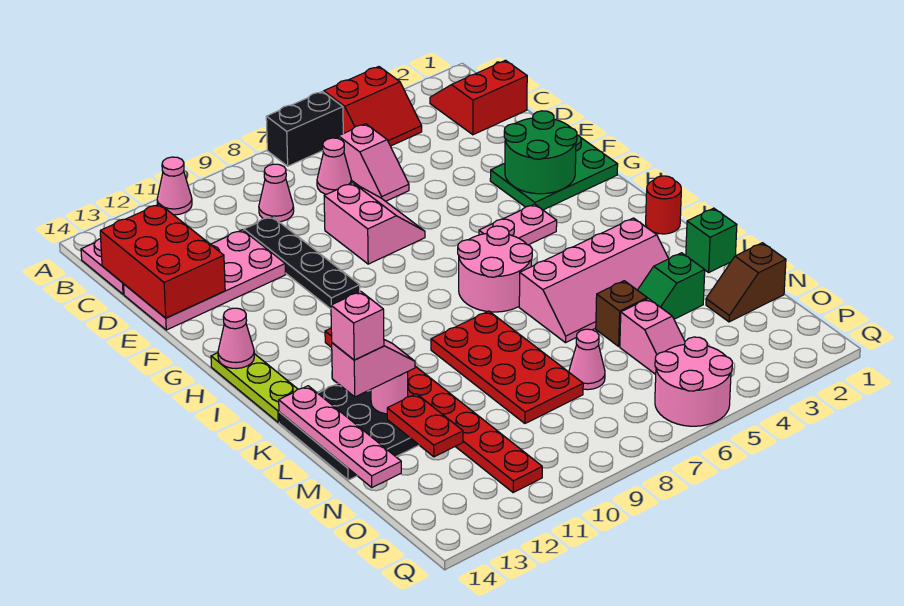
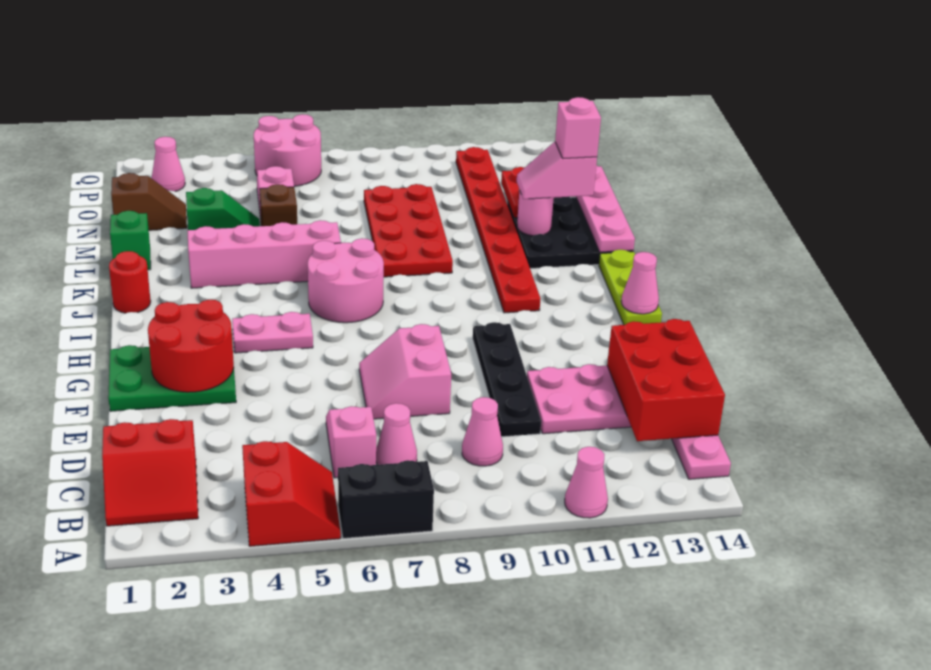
red slope A4:B5 level 1 top A -> red slope A4:B5 level 1 top 4
green round brick F2:G3 level 2 -> red round brick F2:G3 level 2
pink cone N7 level 1 -> pink cone P2 level 1

